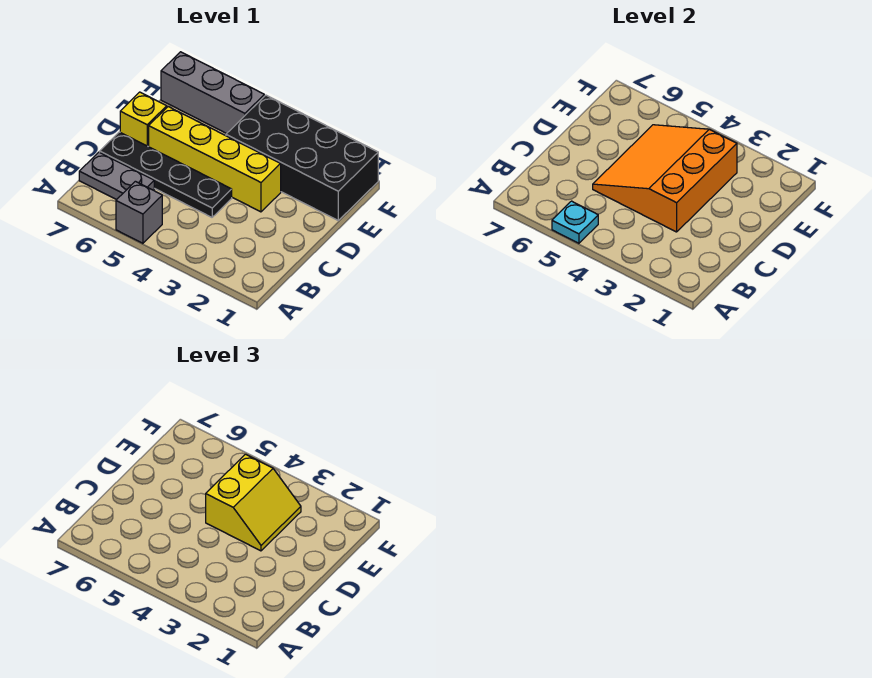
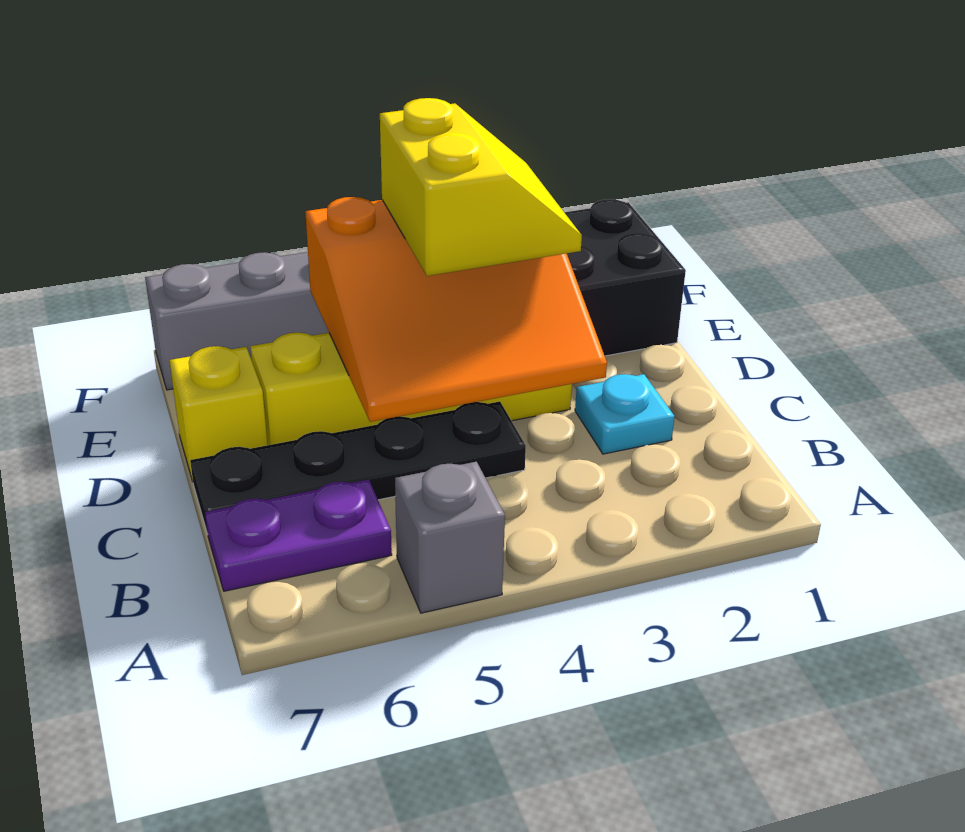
cyan plate A5 level 2 -> cyan plate C2 level 1
grey plate B6:B7 level 1 -> purple plate B6:B7 level 1
orange slope C3:E5 level 2 top 3 -> orange slope C3:E5 level 2 top E

